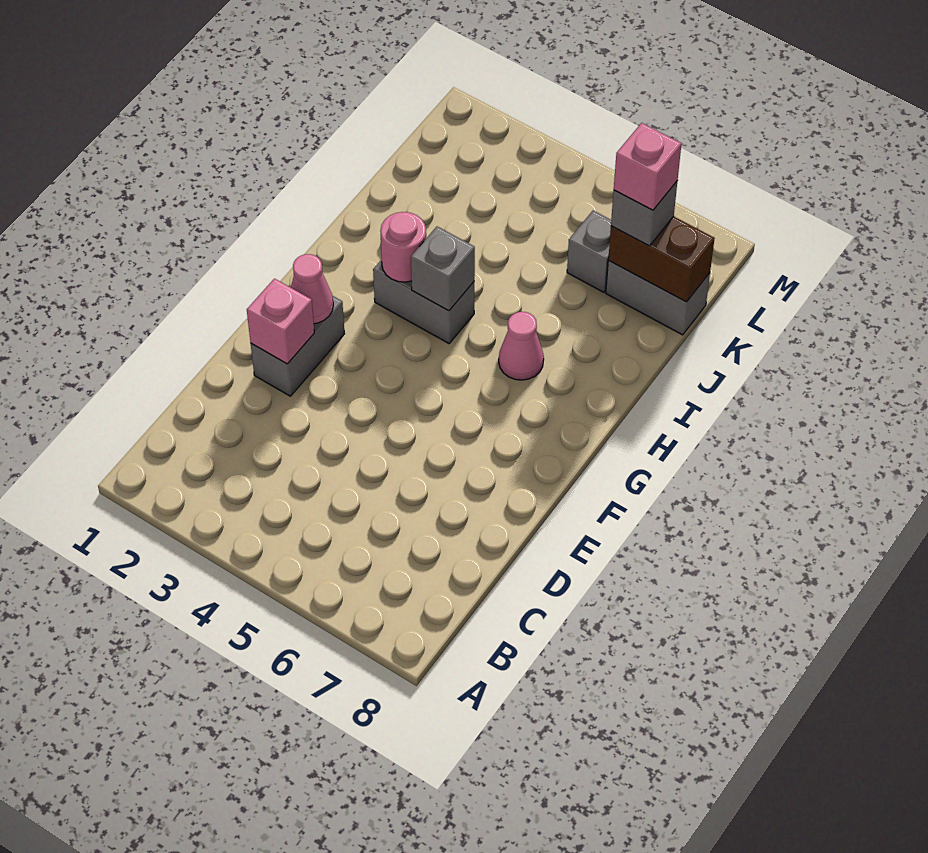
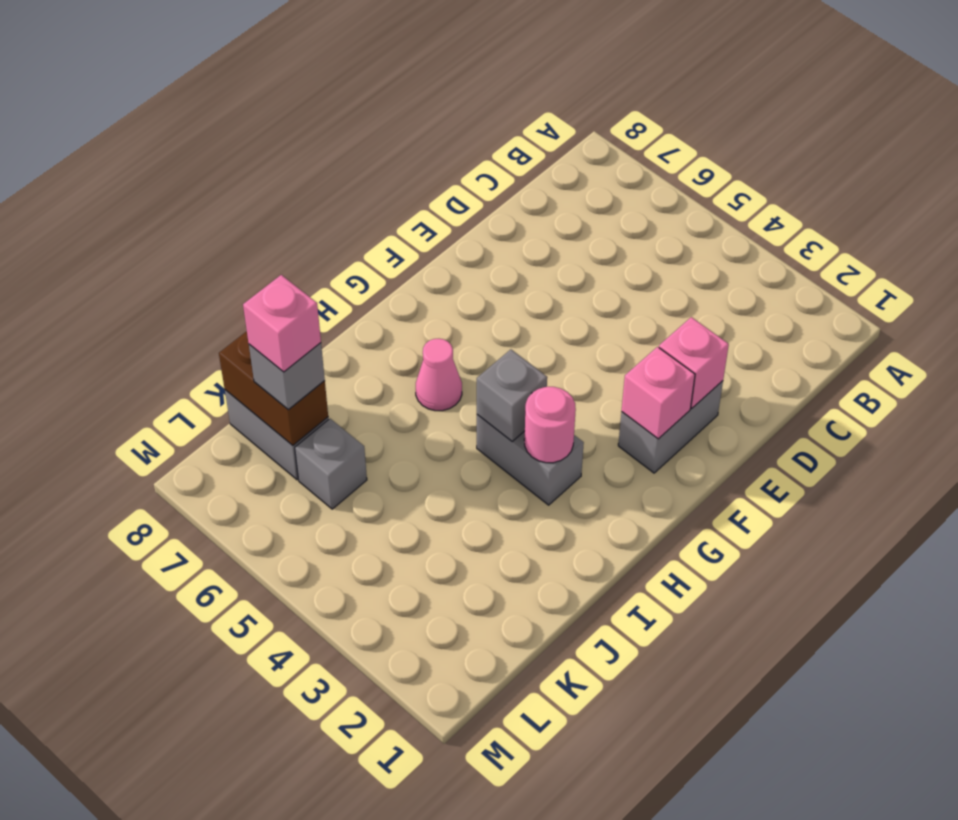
pink cone F2 level 2 -> pink brick F2 level 2

